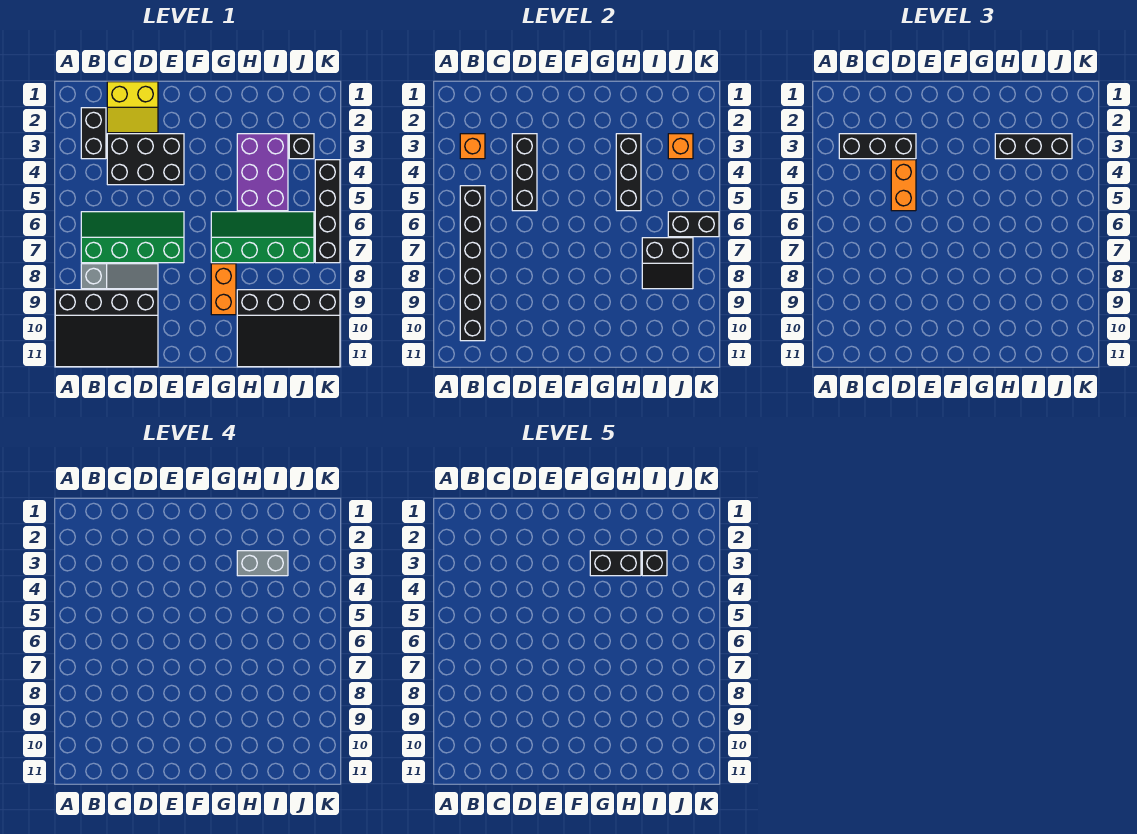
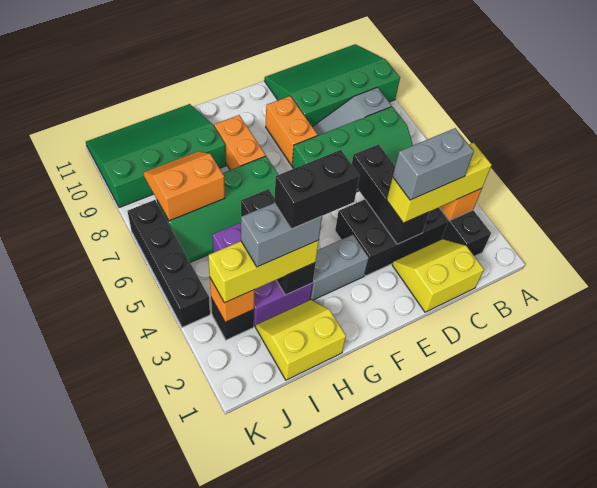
black slope A9:D11 level 1 top 9 -> green slope A9:D11 level 1 top 9
black brick B3:D3 level 3 -> yellow brick B3:D3 level 3
black brick B5:B10 level 2 -> none
none -> grey brick C3:D3 level 4
orange brick D4:D5 level 3 -> orange brick E8:E9 level 1
none -> grey brick F3:G3 level 1
none -> yellow slope H1:I2 level 1 top 1
black brick H3:J3 level 3 -> yellow brick H3:J3 level 3
black slope H9:K11 level 1 top 9 -> green slope H9:K11 level 1 top 9
black brick I3 level 5 -> none
black slope I7:J8 level 2 top 7 -> orange slope I7:J8 level 2 top 7
black brick J6:K6 level 2 -> none

